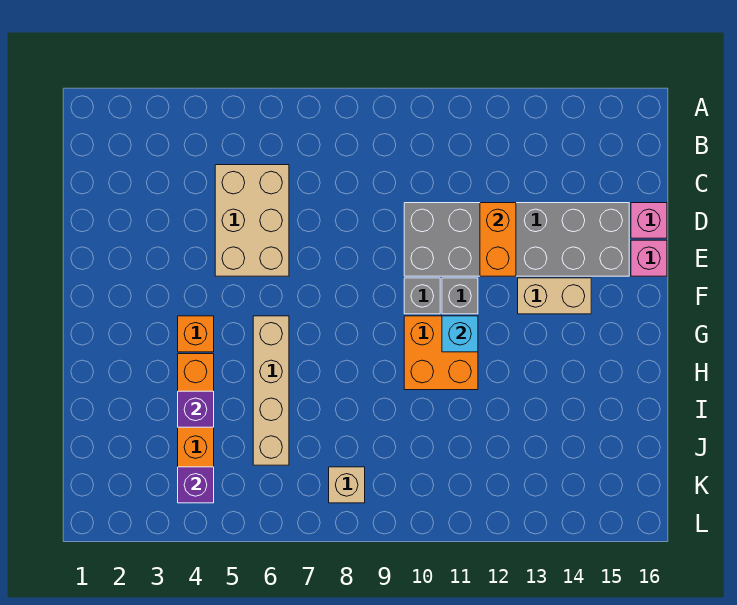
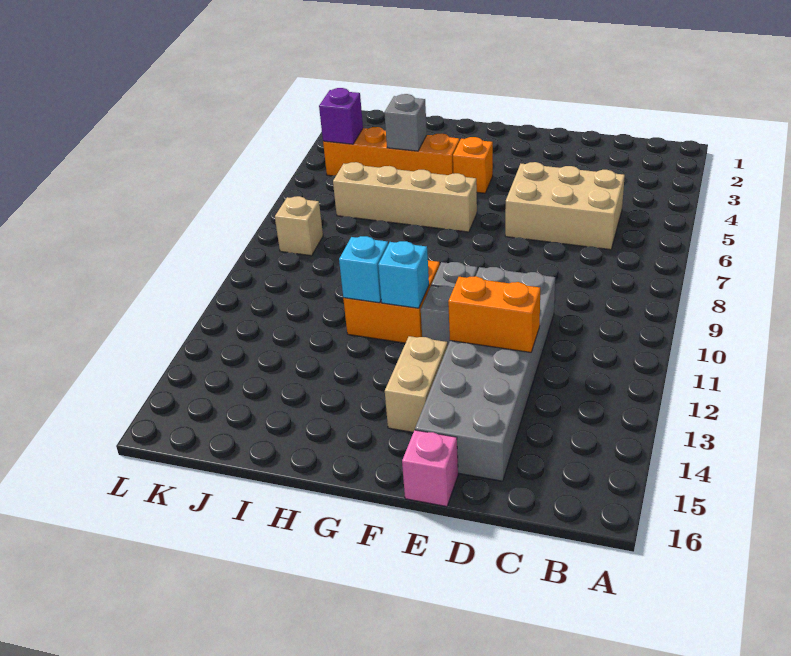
pink brick D16 level 1 -> none
none -> cyan brick H11 level 2
purple brick I4 level 2 -> grey brick I4 level 2

